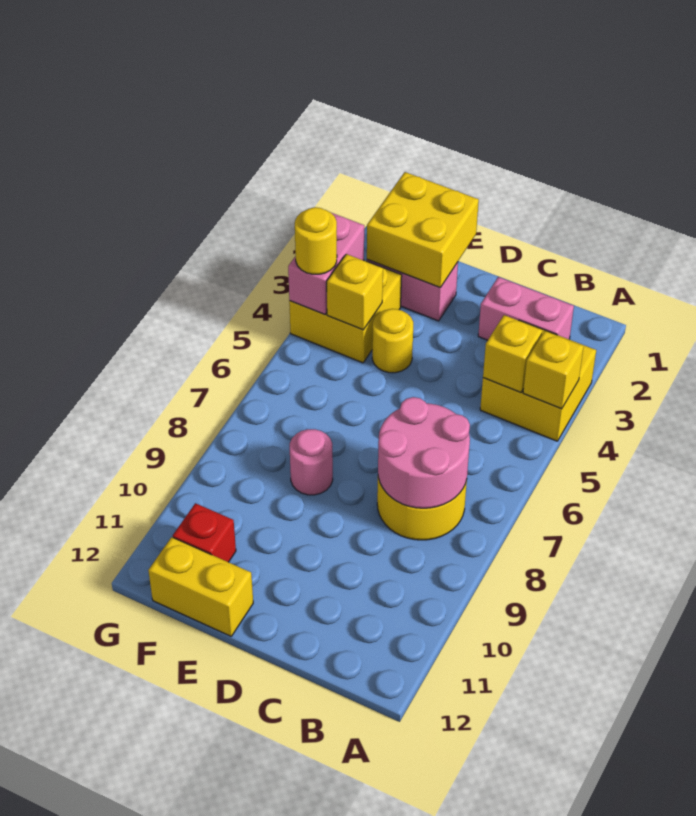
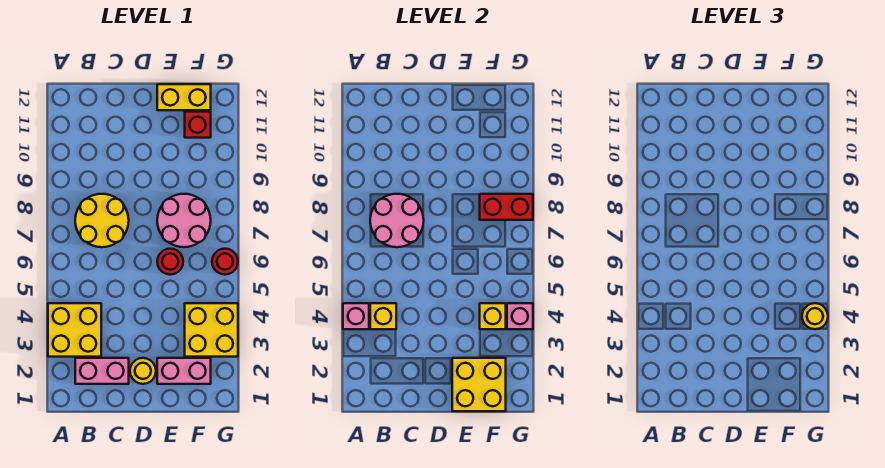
yellow brick A4 level 2 -> pink brick A4 level 2
yellow round brick E4 level 1 -> yellow round brick D2 level 1
none -> red round brick E6 level 1
pink round brick E8 level 1 -> pink round brick E7:F8 level 1
none -> red brick F8:G8 level 2
pink brick G3:G4 level 2 -> pink brick G4 level 2
none -> red round brick G6 level 1

